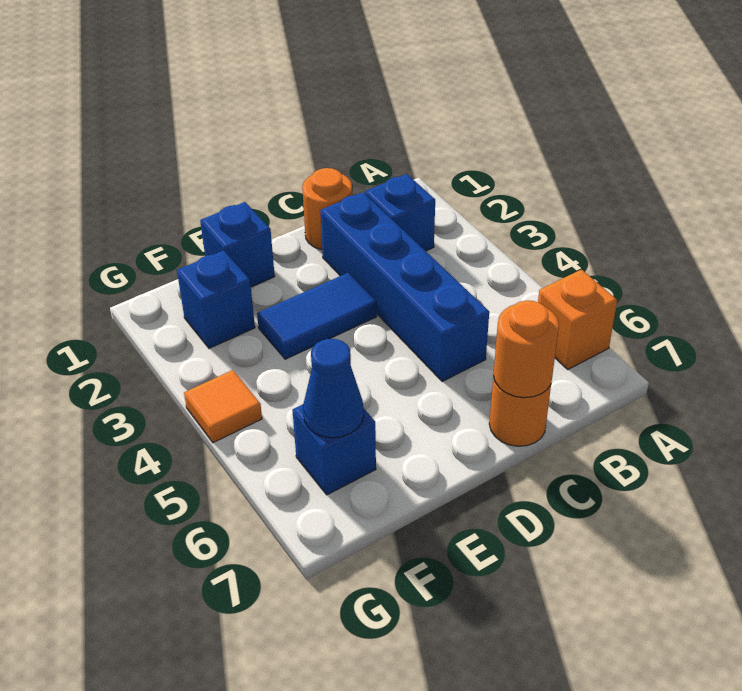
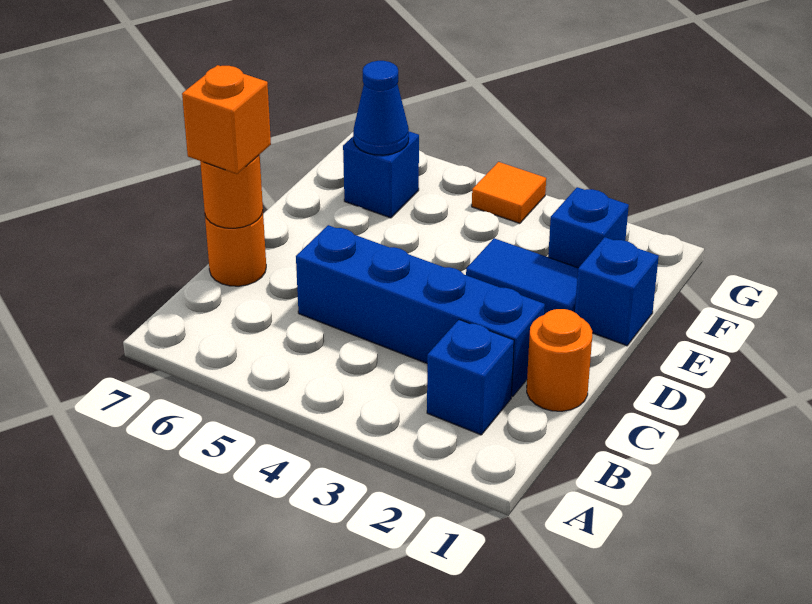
orange brick A6 level 1 -> orange brick C7 level 3
blue tile D3:E3 level 1 -> blue tile E2:E3 level 1

